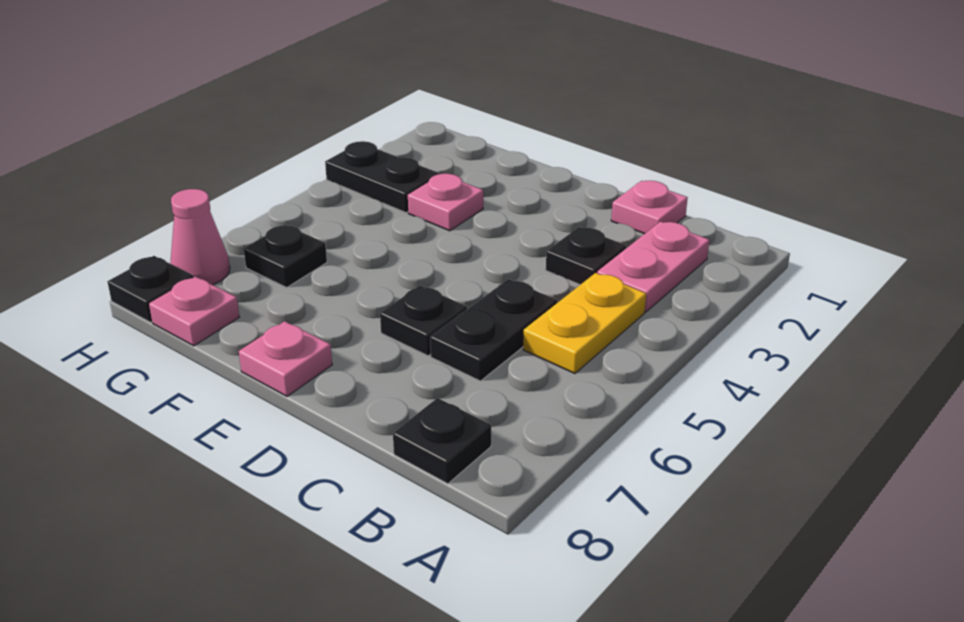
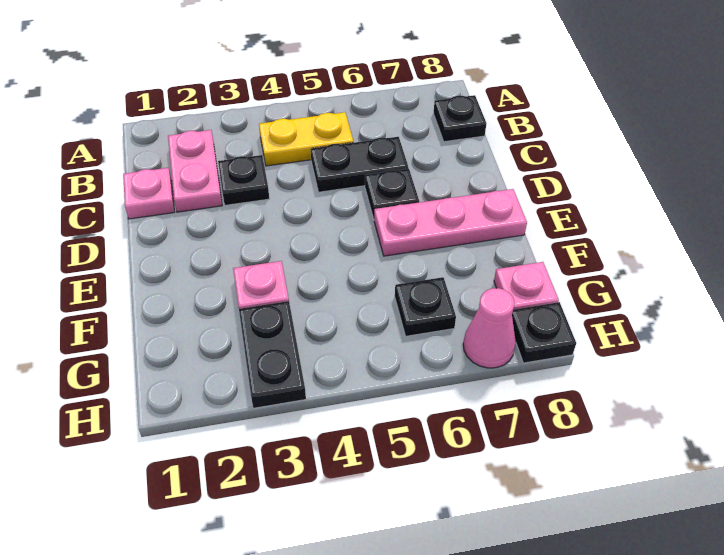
pink plate B2:B3 level 1 -> pink plate B2:C2 level 1
pink plate E8 level 1 -> pink plate E6:E8 level 1

